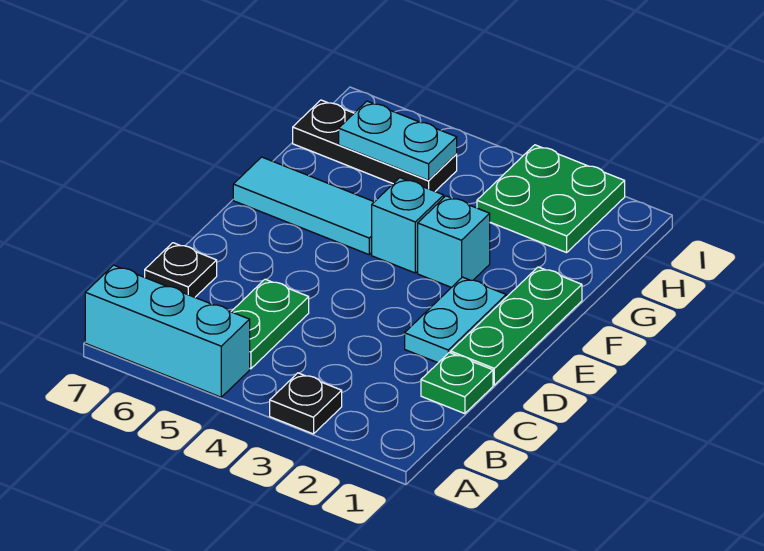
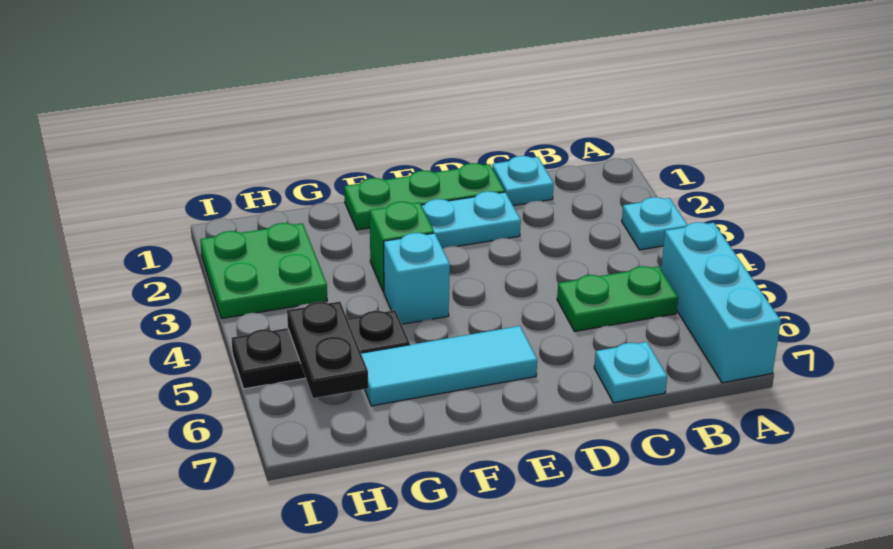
black plate A3 level 1 -> cyan plate A3 level 1
green plate C1 level 1 -> cyan plate C1 level 1
black plate C7 level 1 -> cyan plate C7 level 1
cyan brick F3 level 1 -> green brick F3 level 1
cyan tile F5:F7 level 1 -> cyan tile E6:G6 level 1
black plate H5:H7 level 1 -> black plate G5:I5 level 1
cyan plate H5:H6 level 2 -> black plate H5:H6 level 2

